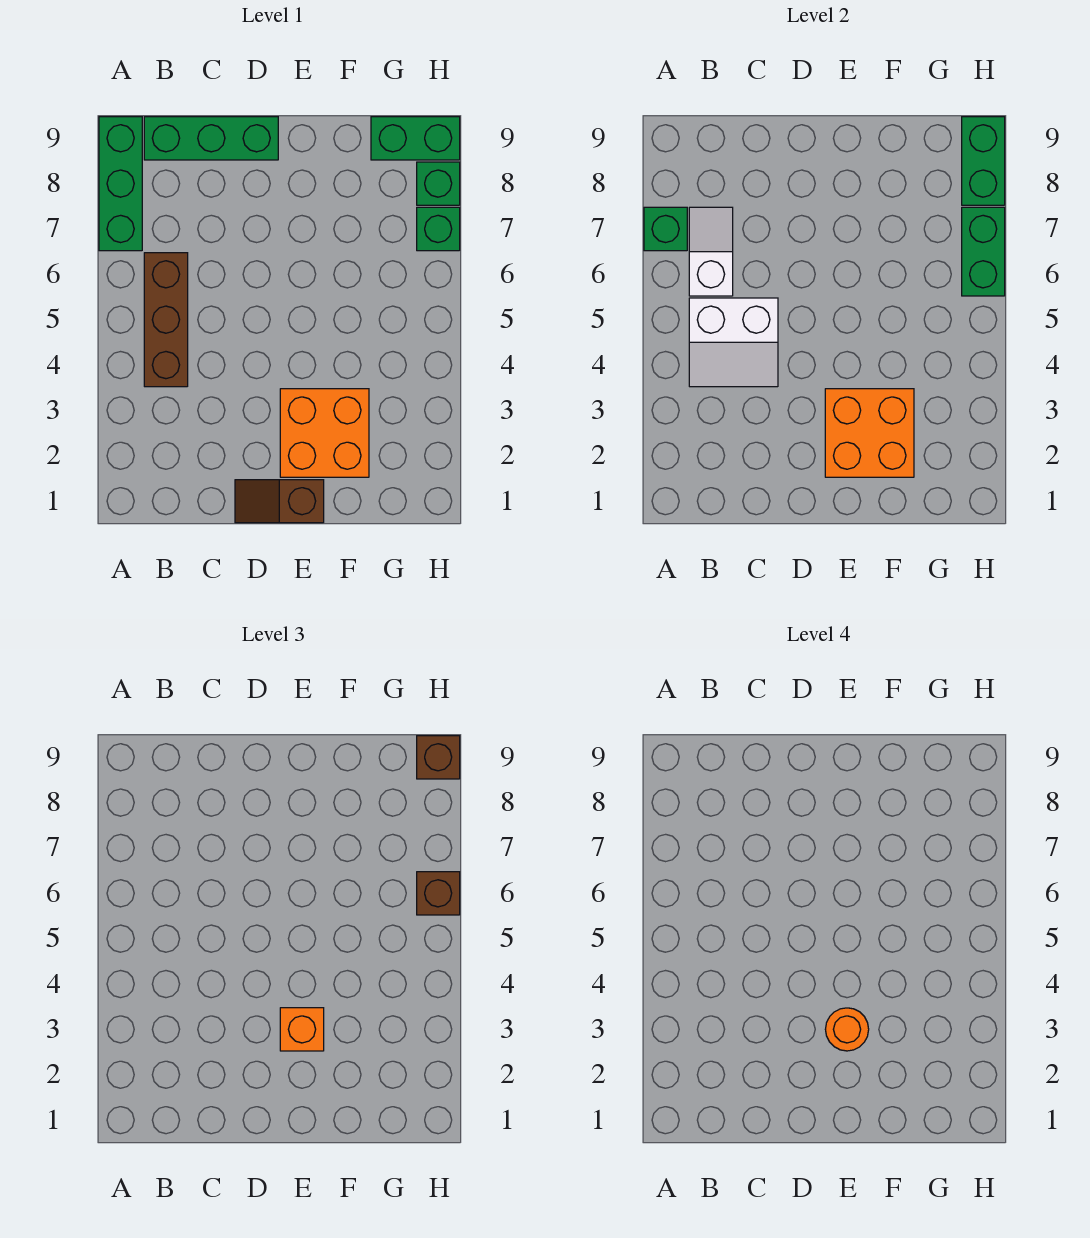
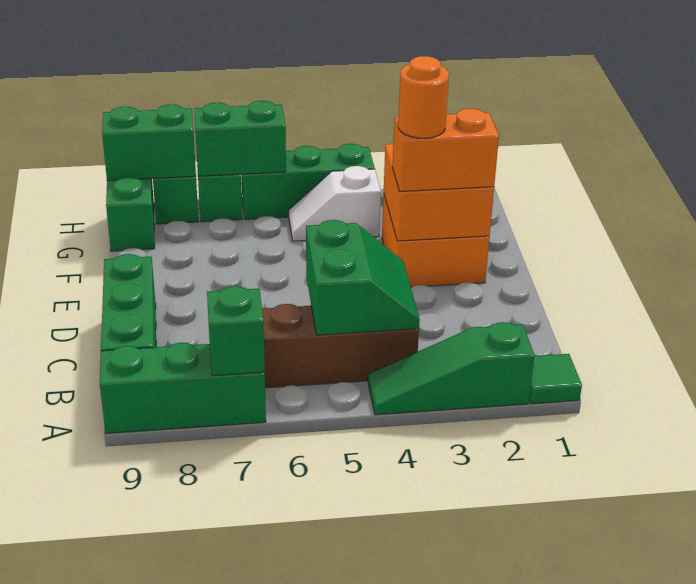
none -> green tile A1 level 1
none -> green slope A2:A4 level 1 top 2
white slope B4:C5 level 2 top 5 -> green slope B4:C5 level 2 top 5
white slope B6:B7 level 2 top 6 -> white slope G4:G5 level 1 top 4
brown slope D1:E1 level 1 top E -> none
orange brick E3 level 3 -> orange brick E2:E3 level 3
none -> green brick H4:H6 level 1
brown brick H6 level 3 -> none
brown brick H9 level 3 -> none

